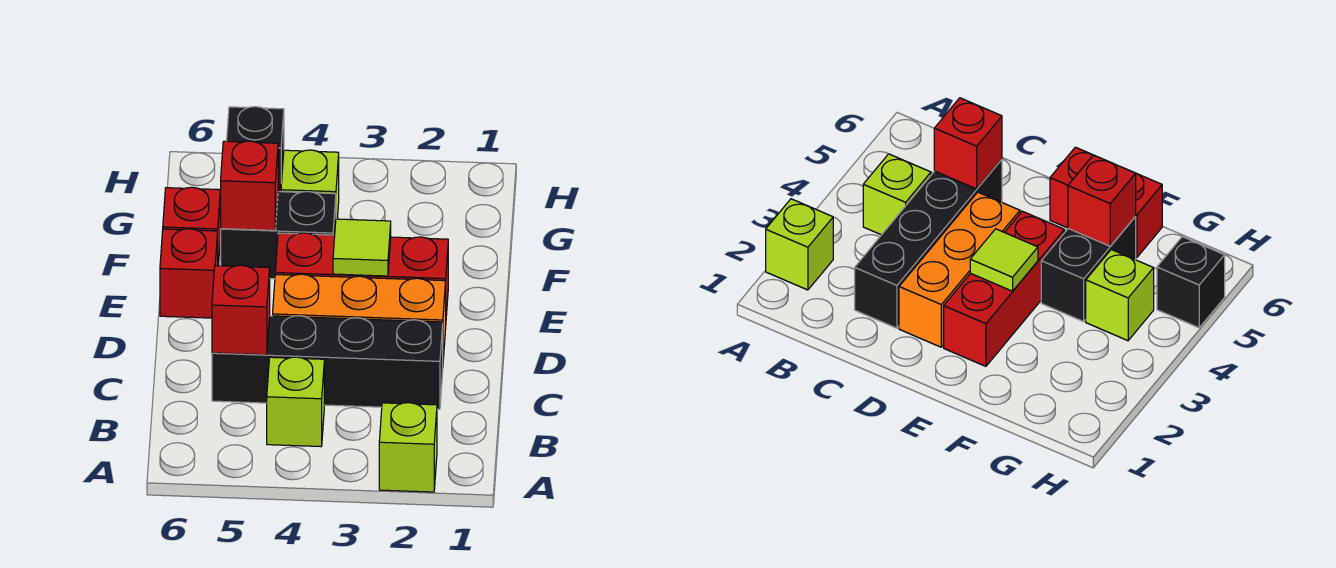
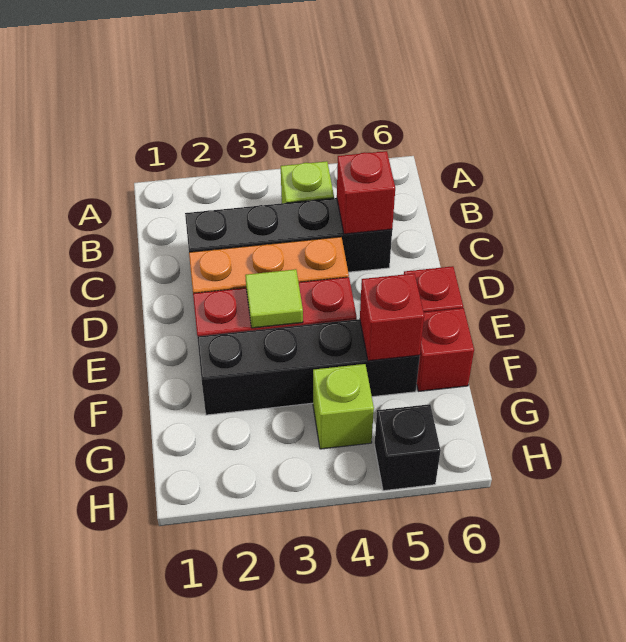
lime brick A2 level 1 -> none
black brick F4:F5 level 1 -> black brick F2:F5 level 1

